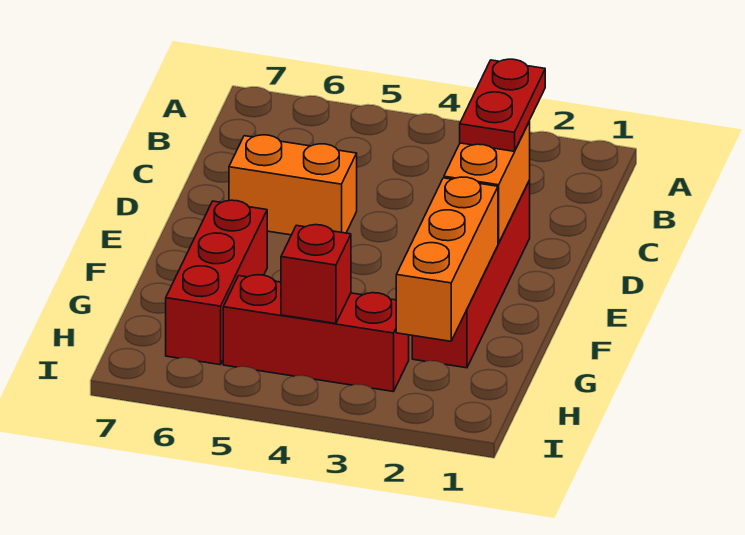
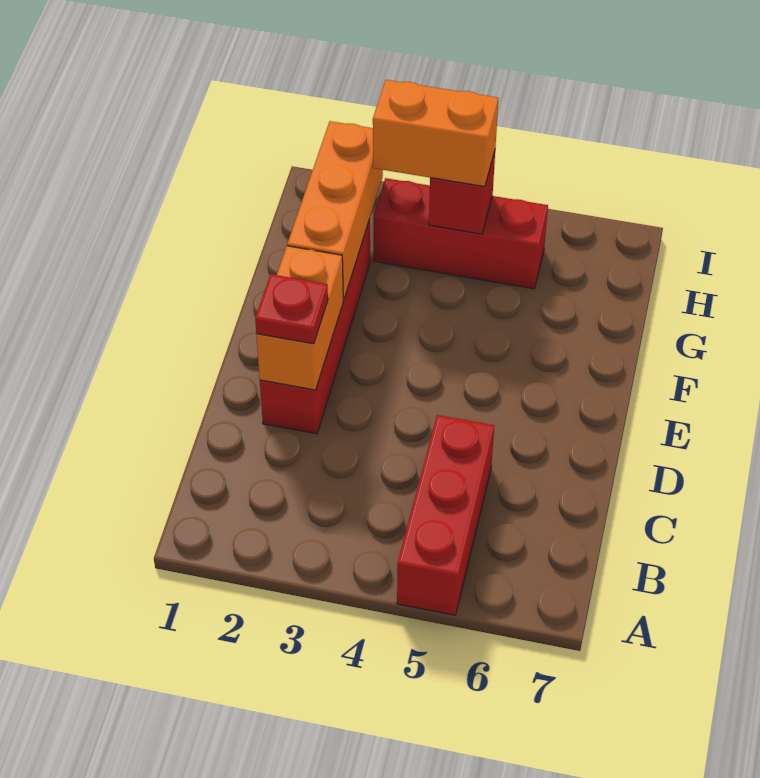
red plate C2:D2 level 3 -> red plate D2 level 3
orange brick D5:D6 level 1 -> orange brick H3:H4 level 3
red brick F6:H6 level 1 -> red brick A5:C5 level 1

